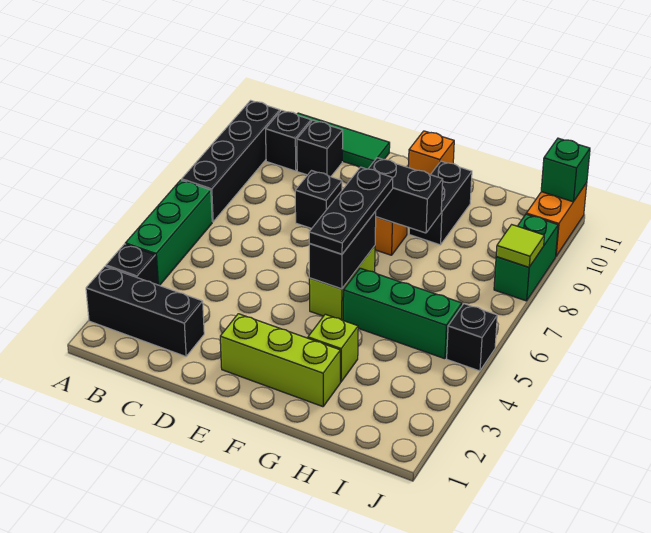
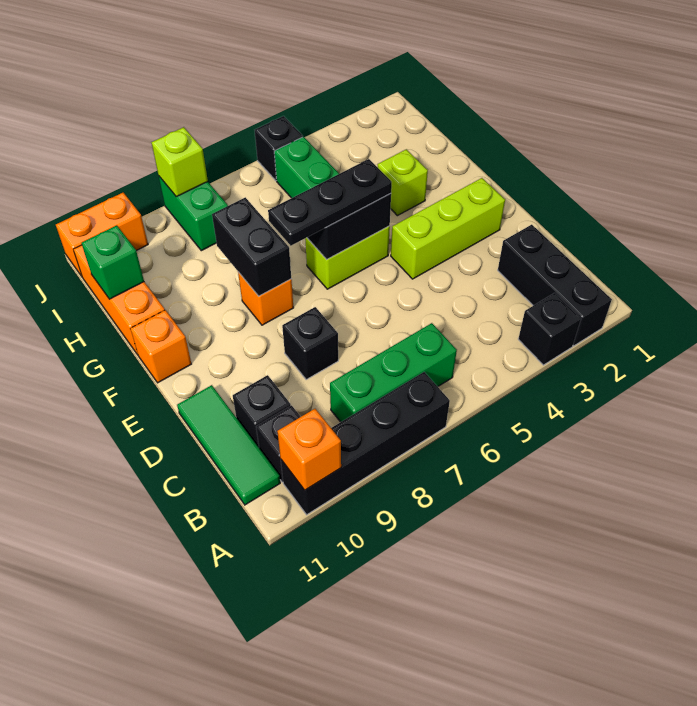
green brick A4:A6 level 1 -> green brick B6:B8 level 1
none -> orange brick A10 level 2
lime brick E2:G2 level 1 -> lime brick E2:E4 level 1
black brick G9:G10 level 1 -> none
none -> orange brick G11:I11 level 1
green brick J8:J9 level 1 -> green brick I8:J8 level 1
lime tile J8 level 2 -> lime brick J8 level 2
green brick J11 level 2 -> green brick H11 level 2

